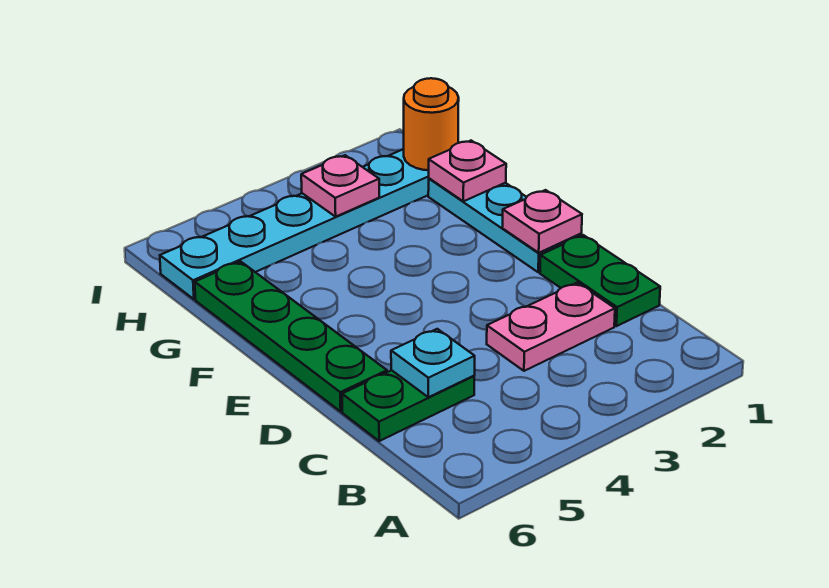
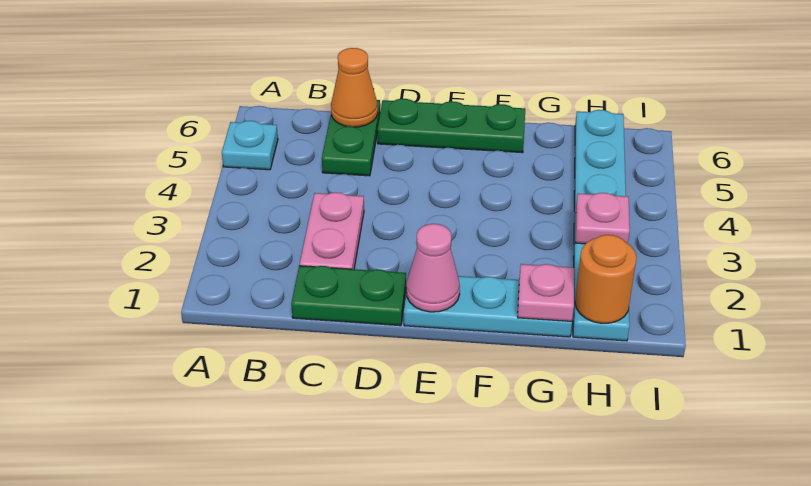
cyan plate C5 level 2 -> cyan plate A5 level 1
none -> orange cone C6 level 2
green plate D6:G6 level 1 -> green plate D6:F6 level 1
pink plate E1 level 2 -> pink cone E1 level 2

